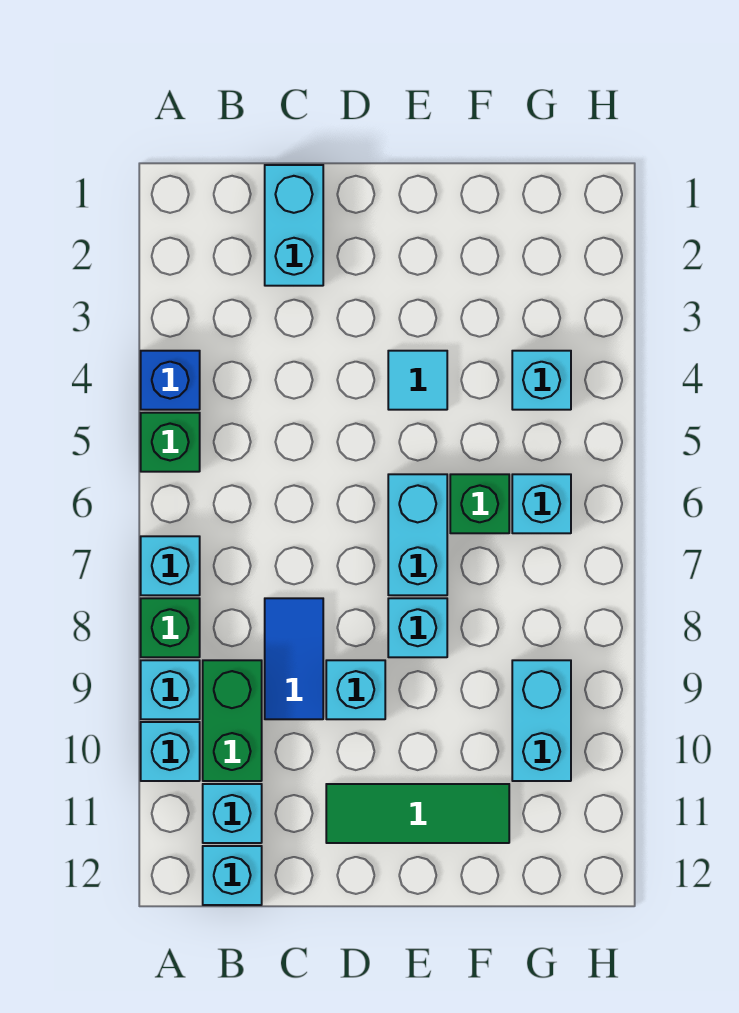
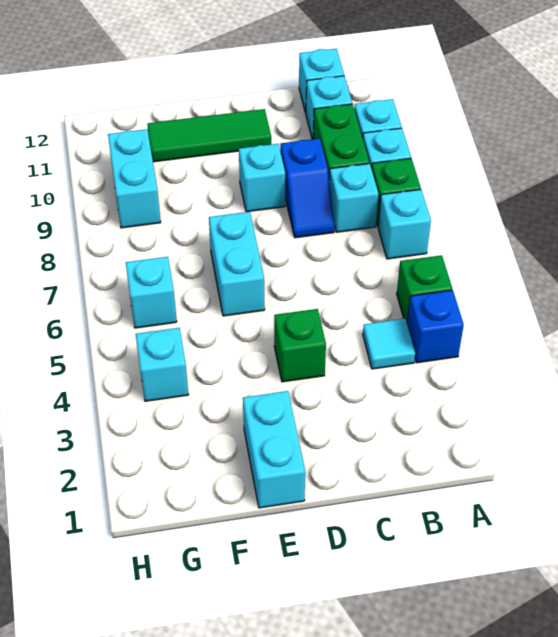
cyan brick C1:C2 level 1 -> cyan brick E1:E2 level 1
blue tile C8:C9 level 1 -> blue slope C8:C9 level 1 top 9
cyan tile E4 level 1 -> cyan tile B4 level 1
cyan brick E8 level 1 -> cyan brick B8 level 1
green brick F6 level 1 -> green brick D4 level 1

